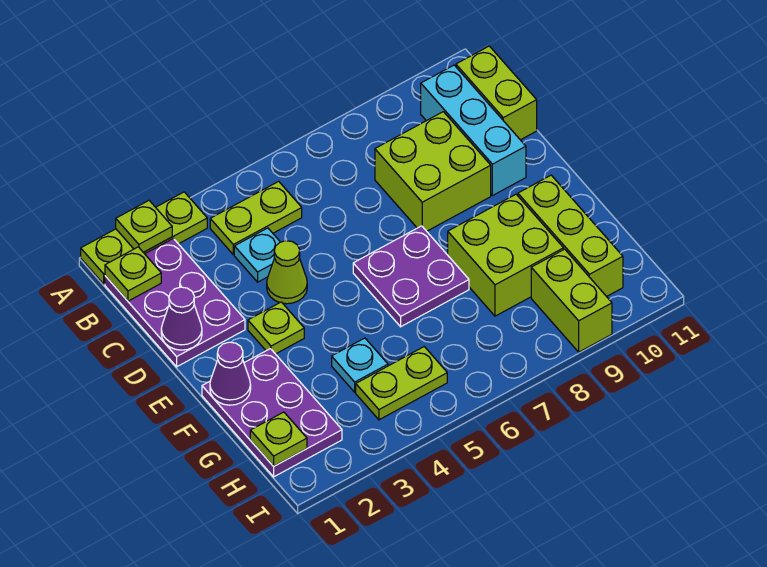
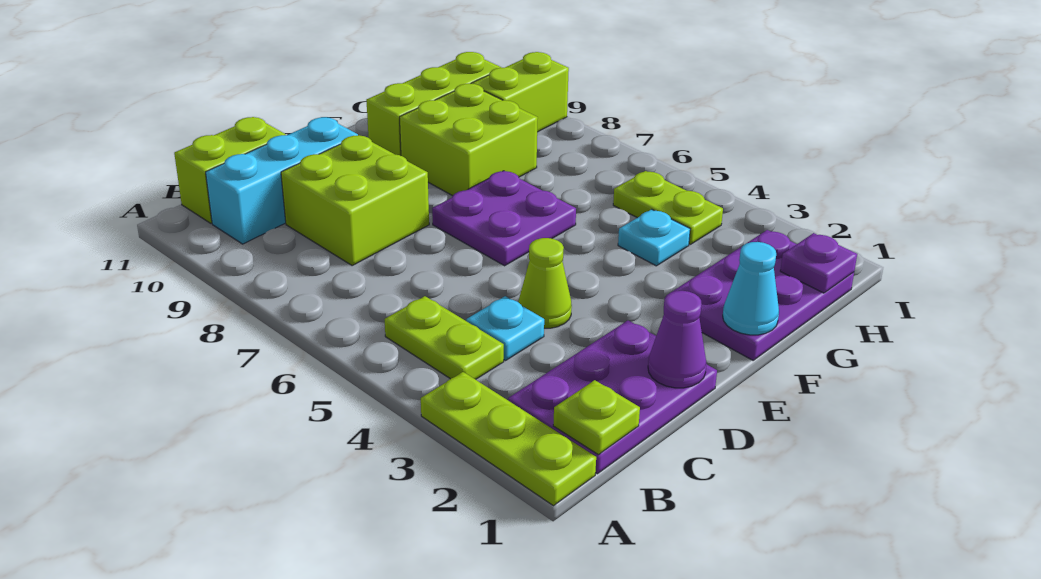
lime plate A2 level 2 -> none
lime plate E3 level 1 -> none
purple cone F1 level 2 -> cyan cone F1 level 2
lime plate H1 level 2 -> purple plate H1 level 2

